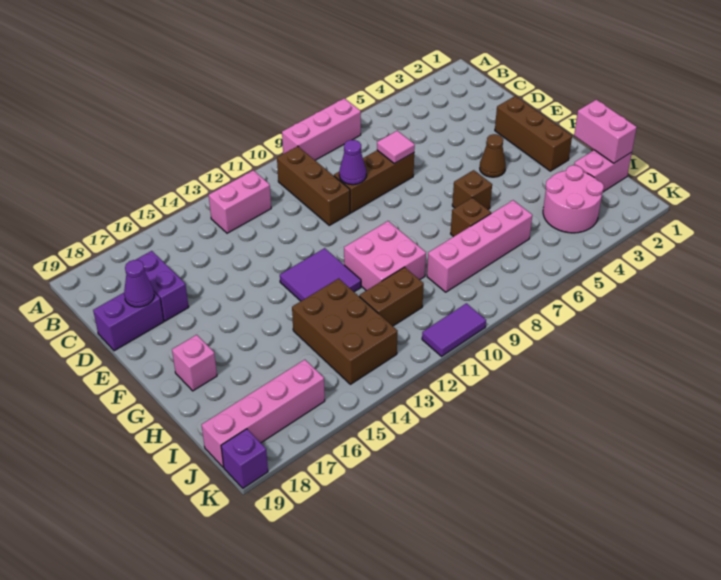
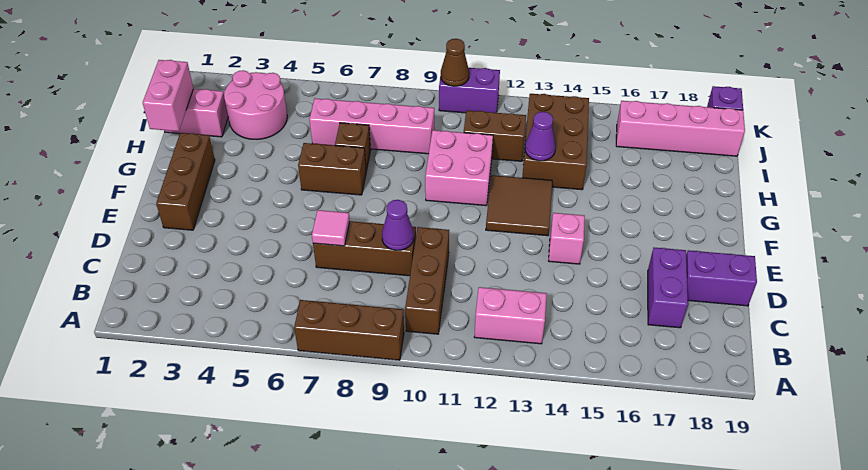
pink brick A7:A9 level 1 -> brown brick A7:A9 level 1
purple cone D18 level 2 -> purple cone H13 level 2
brown cone F4 level 1 -> brown cone K10 level 2
purple tile F12:G13 level 1 -> brown tile F12:G13 level 1
brown brick G6 level 1 -> brown brick G6:G7 level 1
pink brick G18 level 1 -> pink brick E14 level 1
purple tile K10:K11 level 1 -> purple brick K10:K11 level 1

